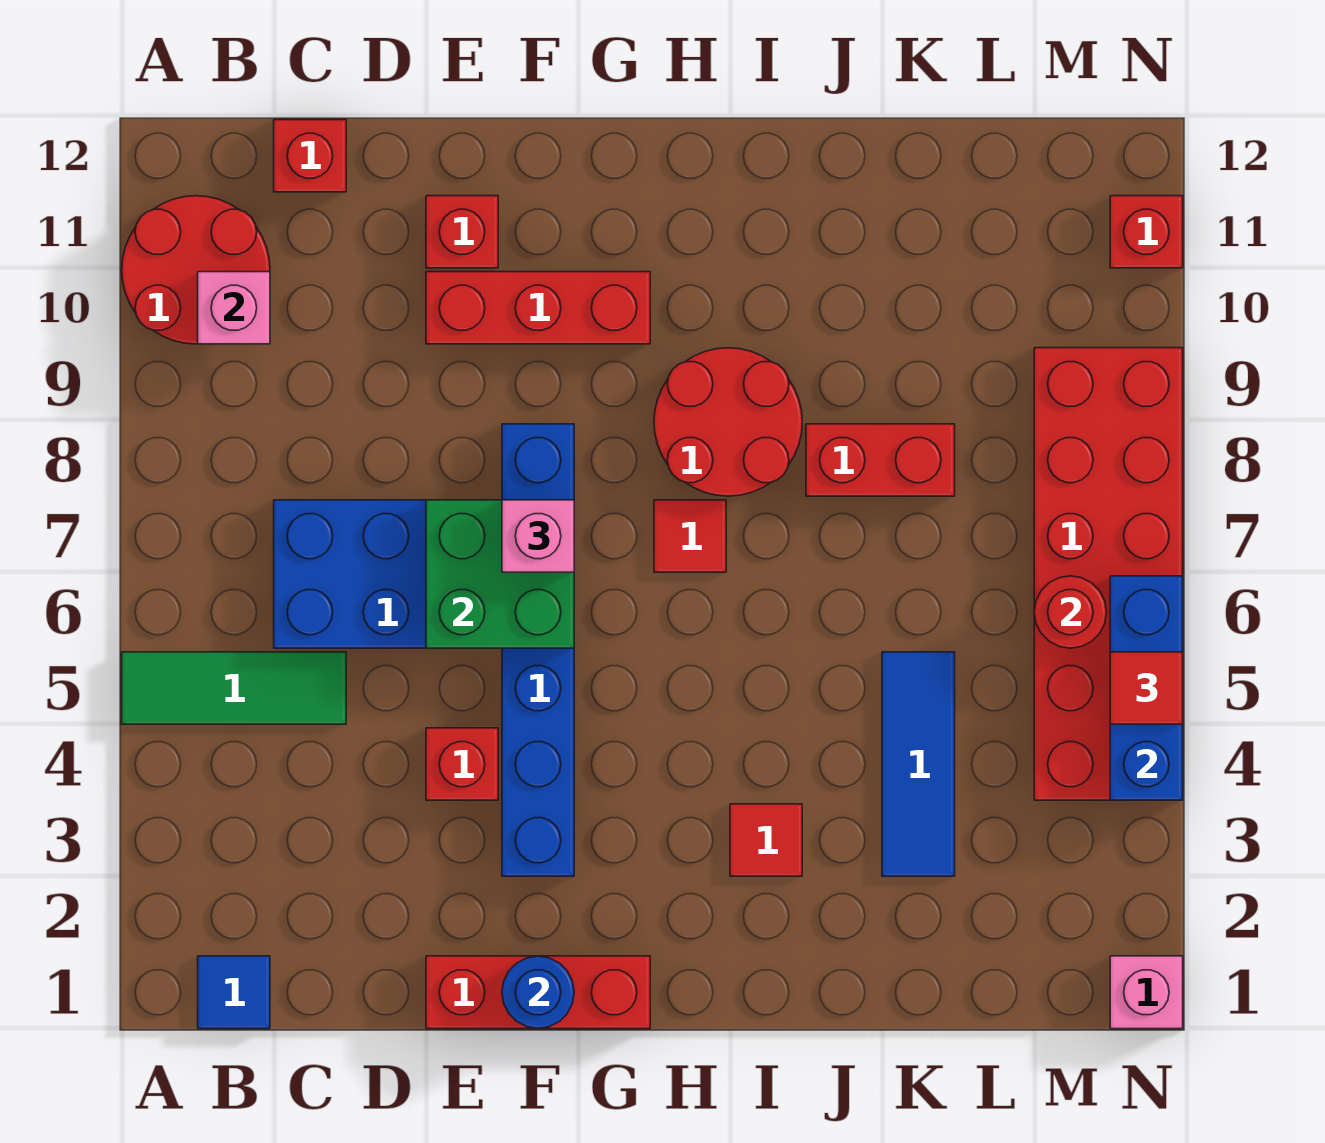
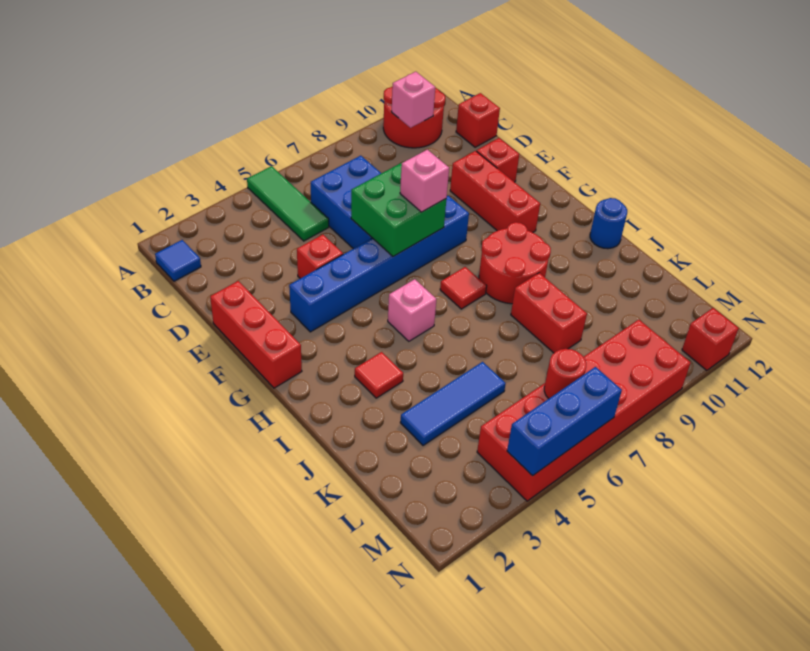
blue round brick F1 level 2 -> blue round brick I12 level 1
pink brick N1 level 1 -> pink brick H5 level 1
red tile N5 level 3 -> none

